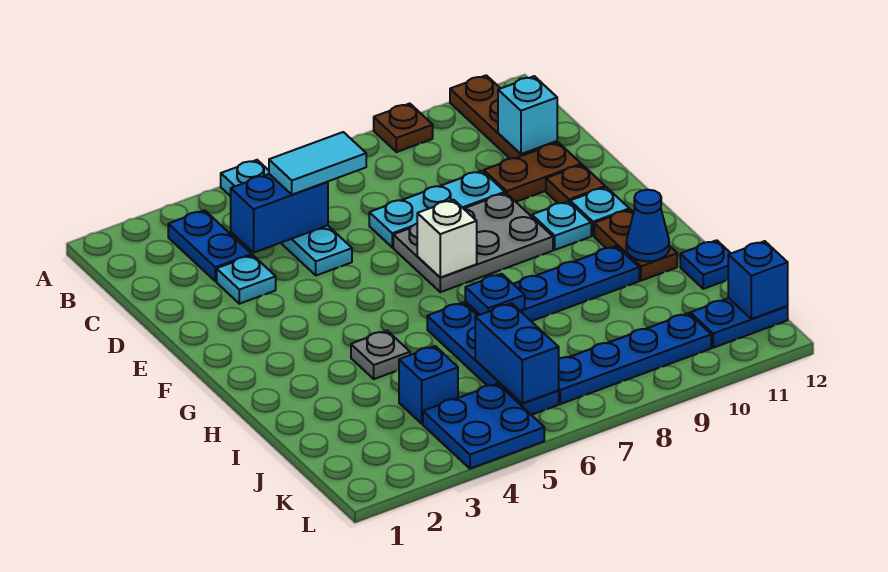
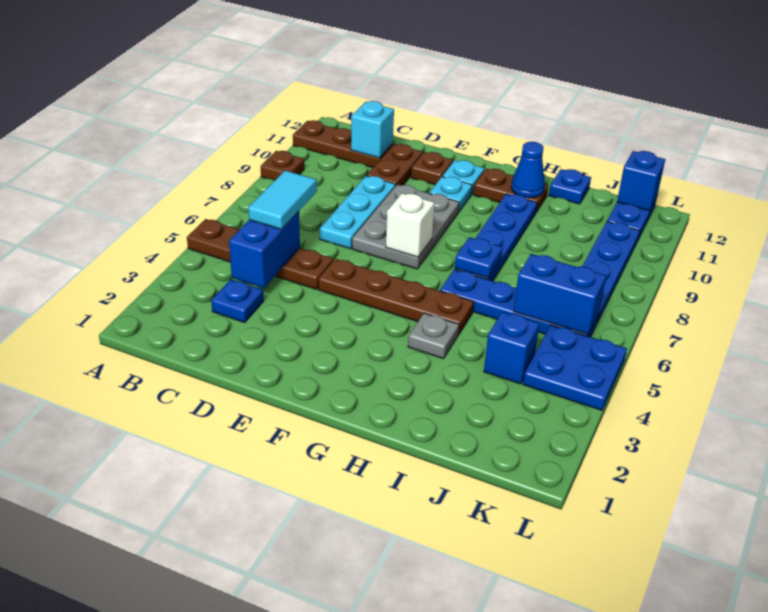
cyan plate A5:D5 level 1 -> brown plate A5:D5 level 1
blue plate B3:C3 level 1 -> blue plate C3 level 1
cyan plate D3 level 1 -> none
none -> brown plate E5:H5 level 1

